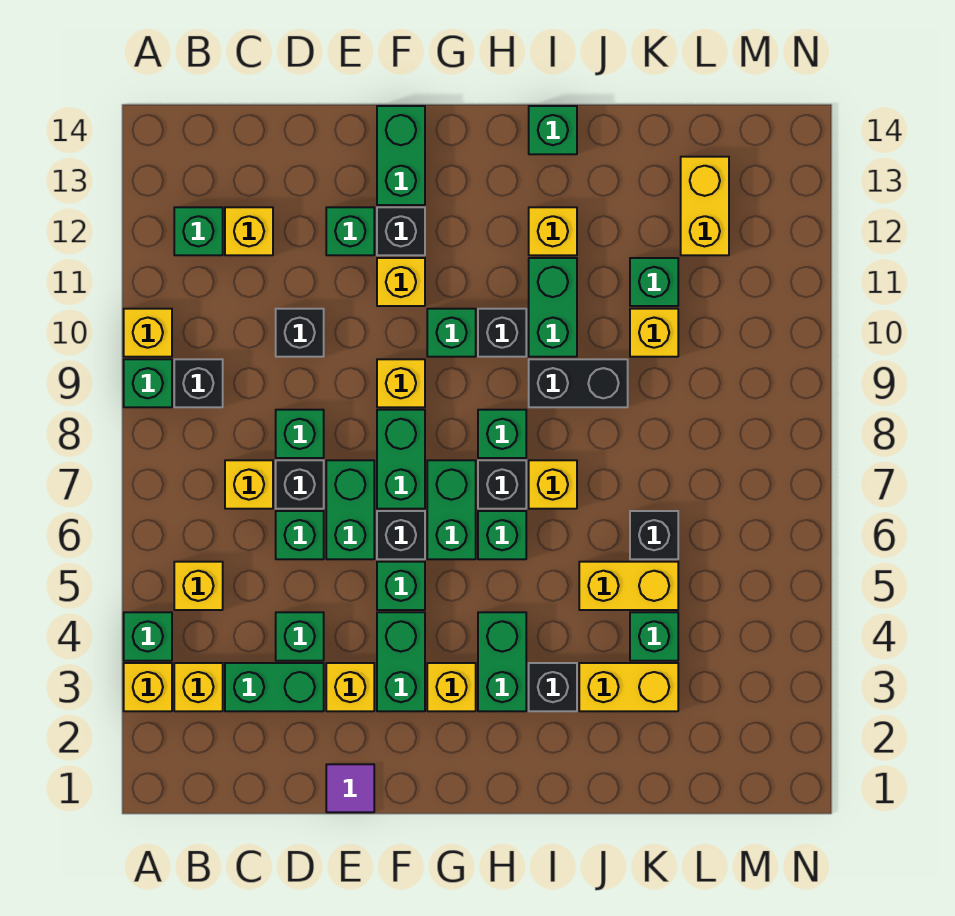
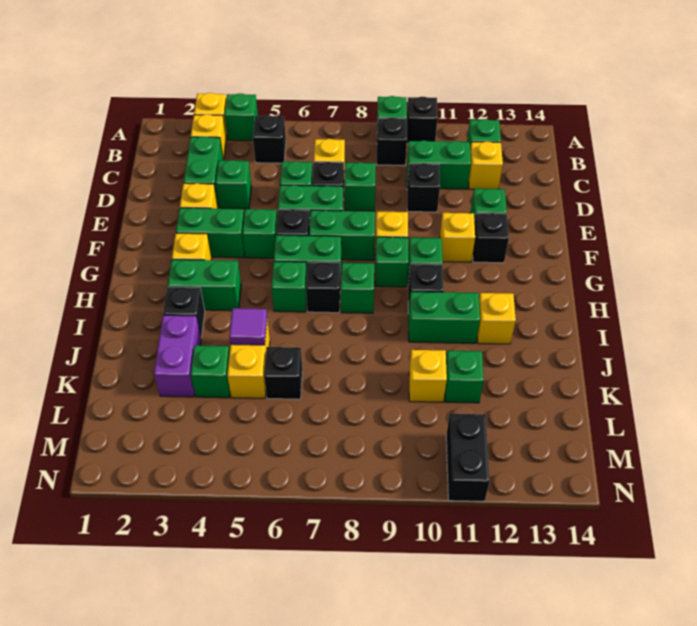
yellow brick A10 level 1 -> black brick A10 level 1
yellow brick B5 level 1 -> black brick B5 level 1
purple tile E1 level 1 -> purple tile J5 level 2
green brick F13:F14 level 1 -> green brick C10:C11 level 1
yellow brick I7 level 1 -> none
black brick I9:J9 level 1 -> black brick M11:N11 level 1
green brick I14 level 1 -> green brick G9 level 1
yellow brick J3:K3 level 1 -> purple brick J3:K3 level 1
yellow brick L12:L13 level 1 -> none

